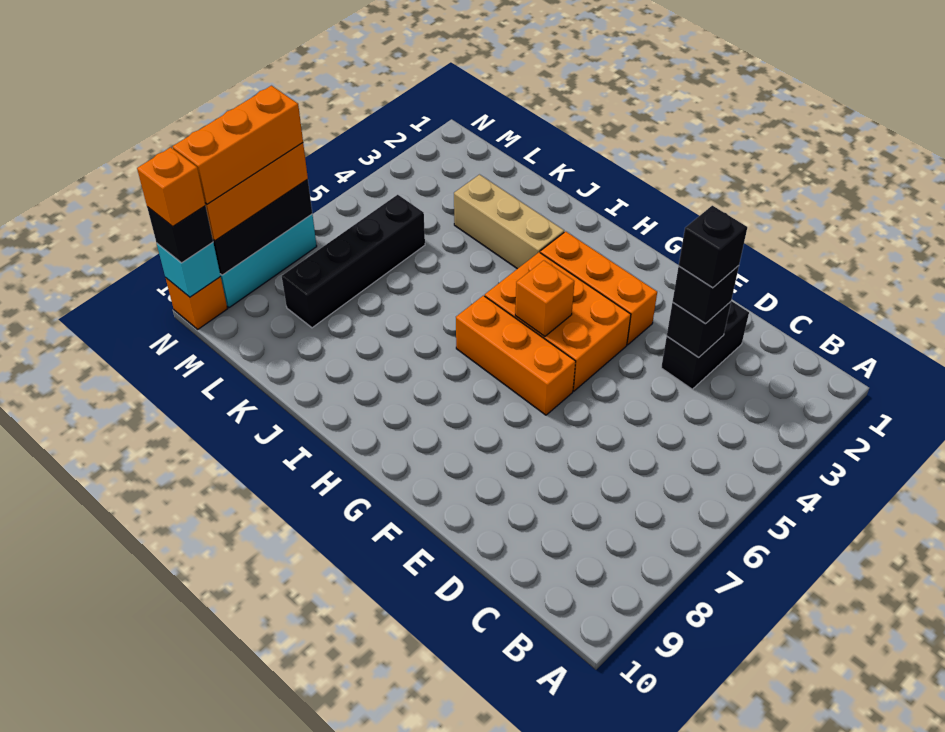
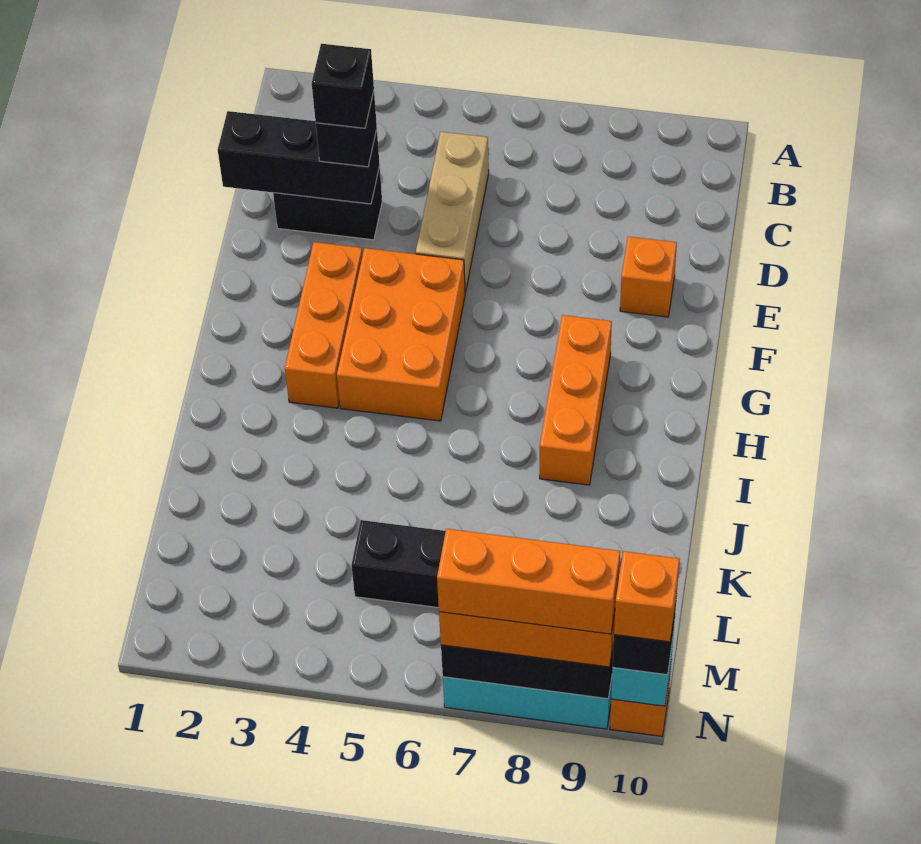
black brick D3 level 2 -> black brick D1:D3 level 2
orange brick F6:H6 level 1 -> orange brick G8:I8 level 1
orange brick G5 level 2 -> orange brick E9 level 1
tan brick I3:K3 level 1 -> tan brick C5:E5 level 1

